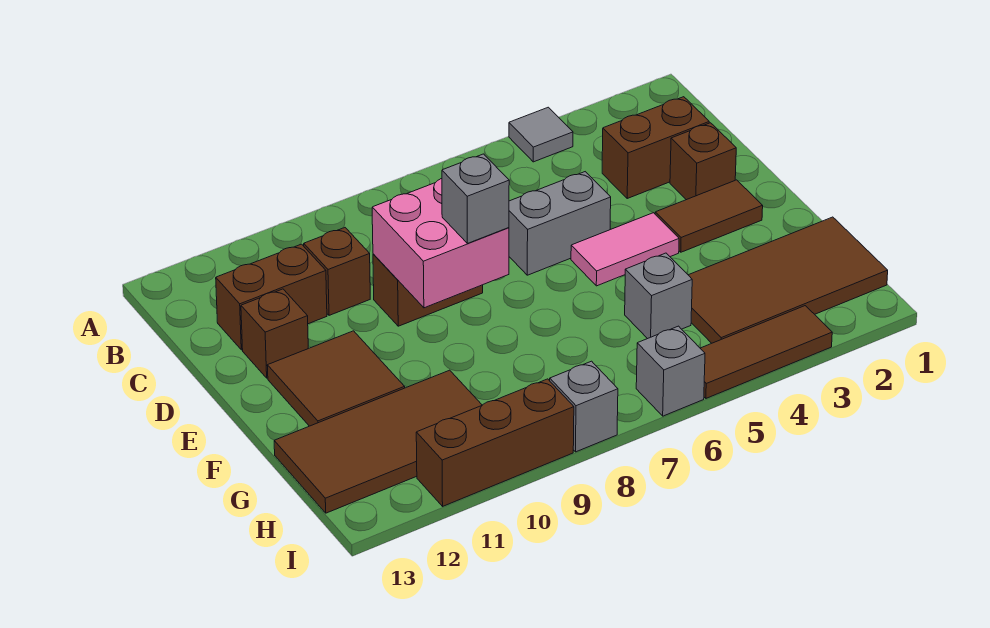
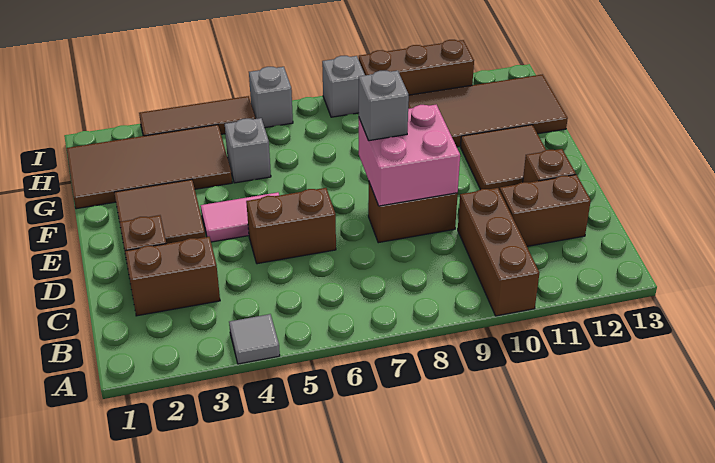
brown brick C10 level 1 -> brown brick A10:C10 level 1
grey brick D5:D6 level 1 -> brown brick D5:D6 level 1
brown tile E2:E3 level 1 -> brown tile E2:F3 level 1

